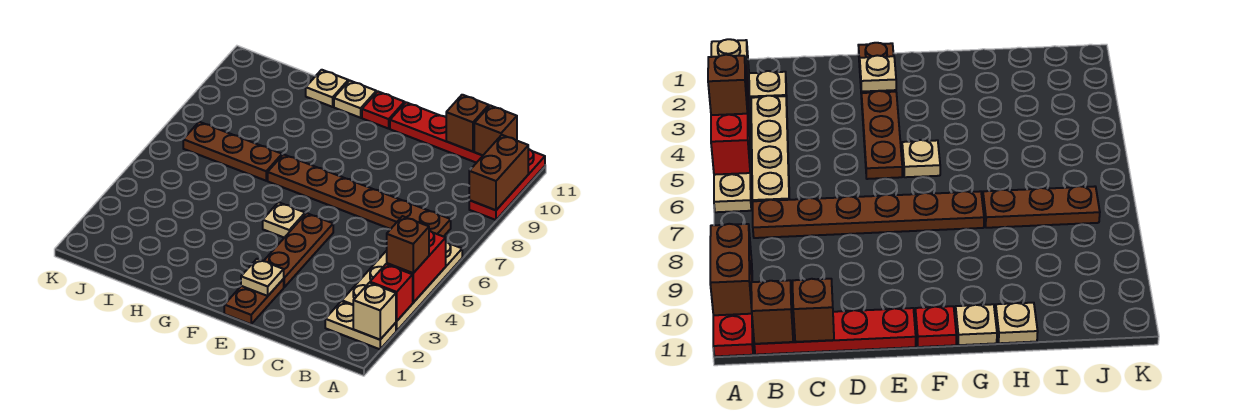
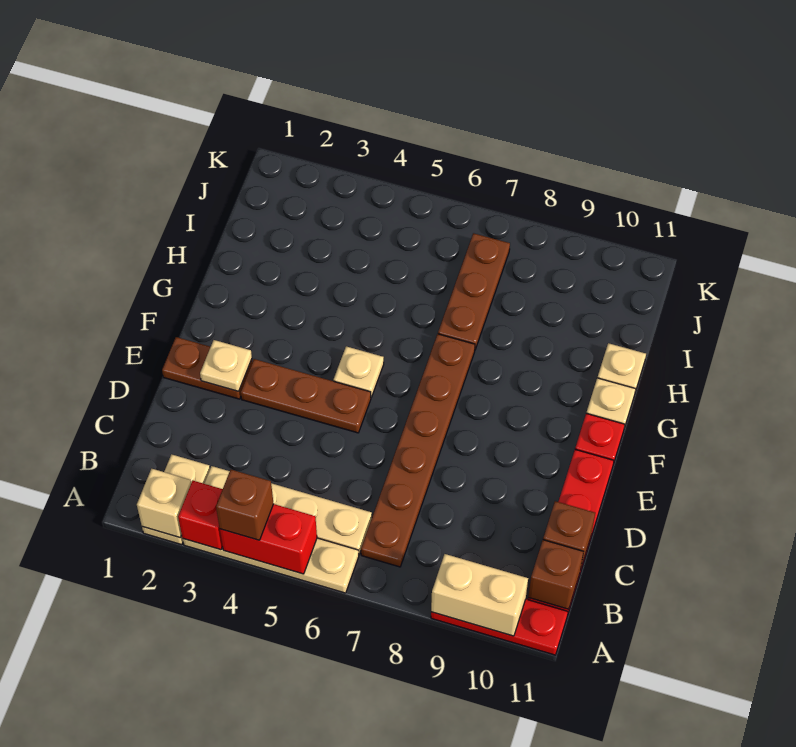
brown brick A9:A10 level 2 -> tan brick A9:A10 level 2

